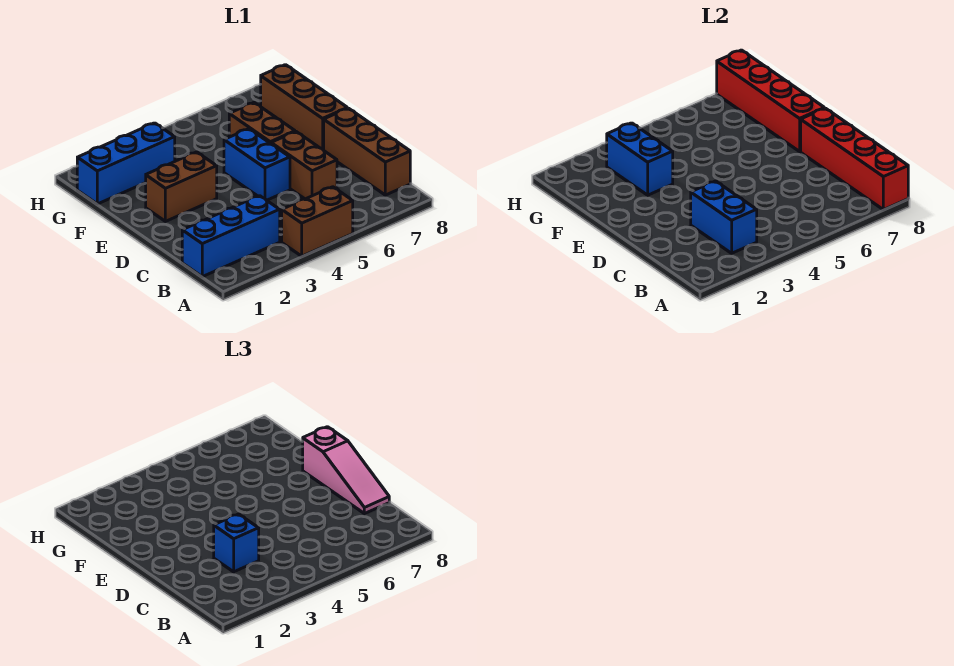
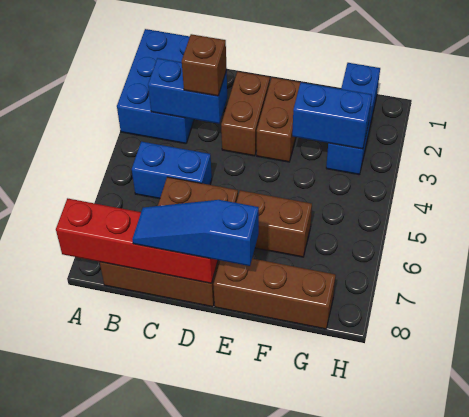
brown brick A4:A5 level 1 -> brown brick D2:D3 level 1
blue brick B1:B3 level 1 -> blue brick A1:B3 level 1
blue brick C3 level 3 -> brown brick C3 level 3
pink slope C8:E8 level 3 top E -> blue slope C8:E8 level 3 top E
blue brick D5:E5 level 1 -> blue brick B5:C5 level 1
red brick E8:H8 level 2 -> none

